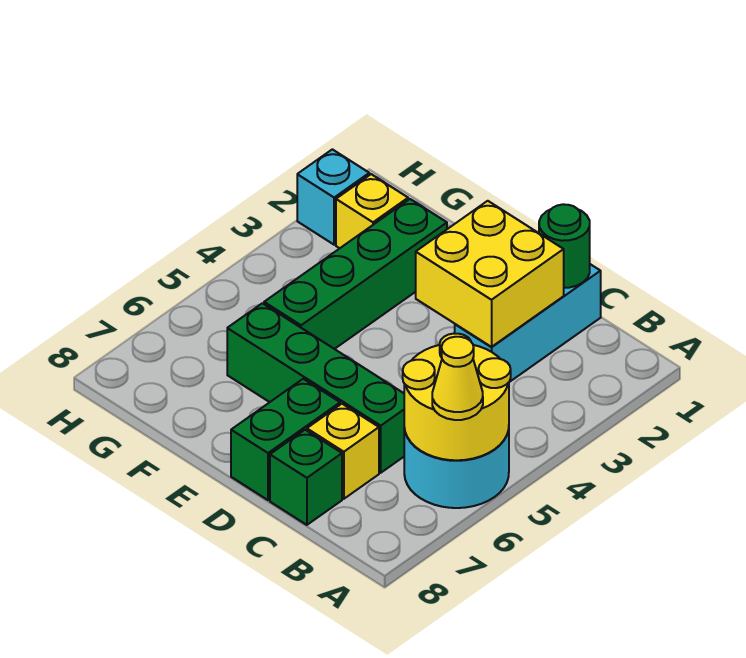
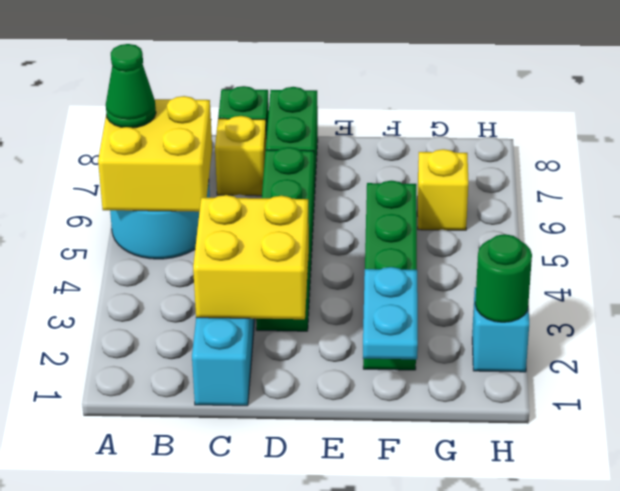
yellow round brick A5:B6 level 2 -> yellow brick A5:B6 level 2
yellow cone A6 level 3 -> green cone A6 level 3
green round brick C1 level 2 -> green round brick H2 level 2
green brick C6:F6 level 1 -> green brick D3:D6 level 1
none -> cyan plate F1:F2 level 2
yellow brick G2 level 1 -> yellow brick G6 level 1

